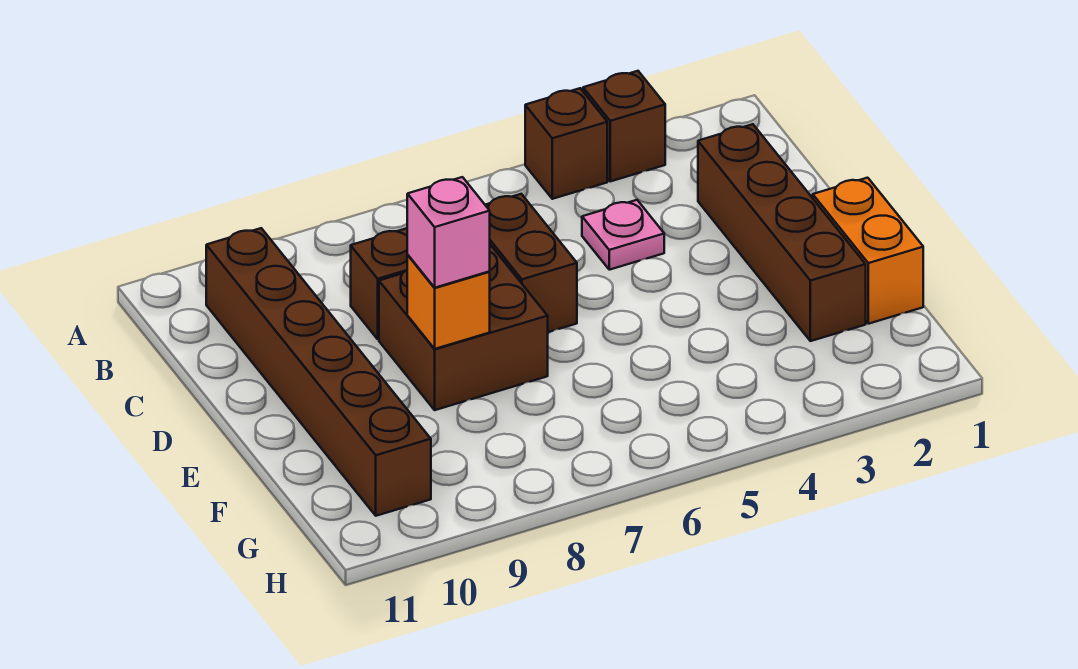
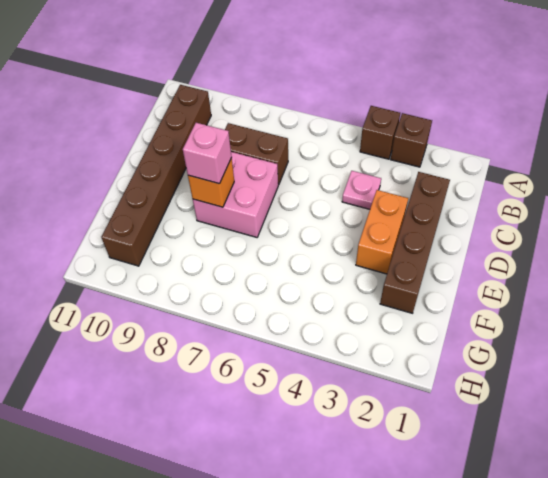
brown brick C6:D6 level 1 -> none
brown brick D7:E8 level 1 -> pink brick D7:E8 level 1
orange brick E1:F1 level 1 -> orange brick D3:E3 level 1

